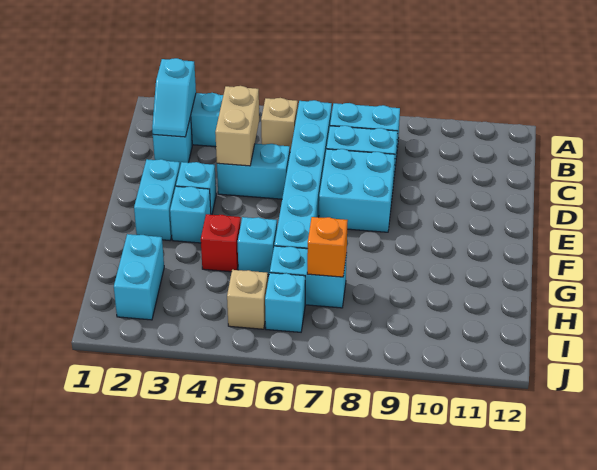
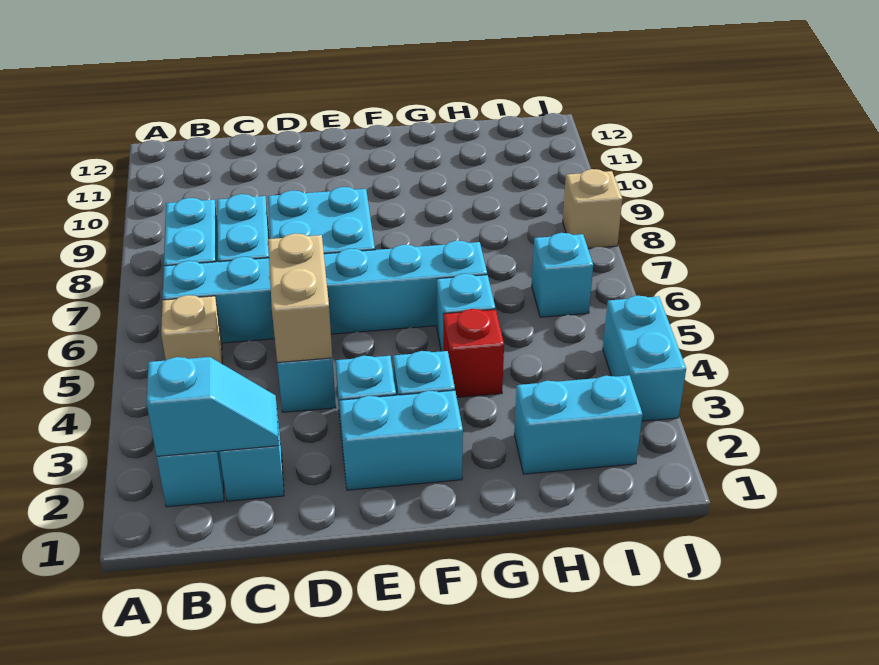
tan brick C4:D4 level 2 -> tan brick D4:D5 level 2
cyan brick H6:H7 level 1 -> cyan brick J3:J4 level 1
orange brick H7 level 2 -> none
tan brick I5 level 1 -> tan brick J8 level 1

